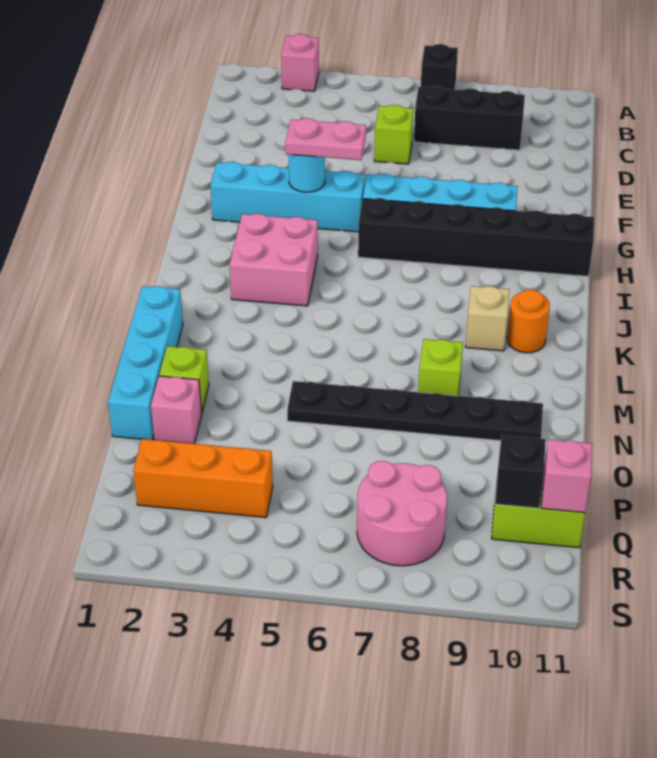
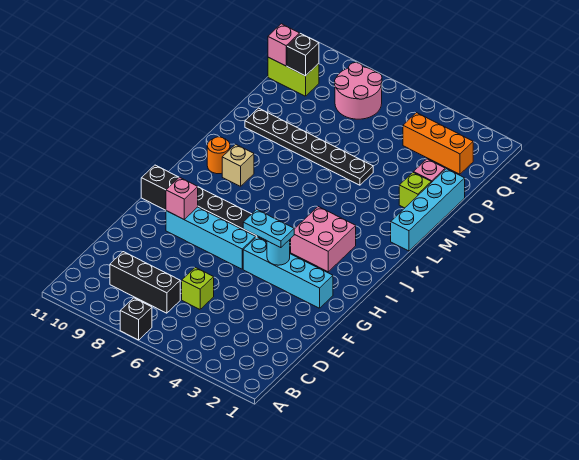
pink brick A3 level 1 -> pink brick G9 level 2
pink plate G4:G5 level 3 -> cyan plate G4:G5 level 3
lime brick M8 level 1 -> none

